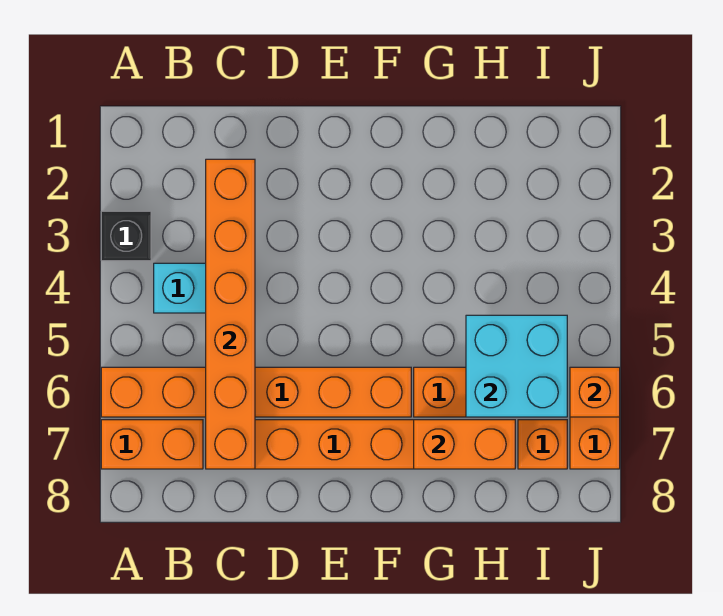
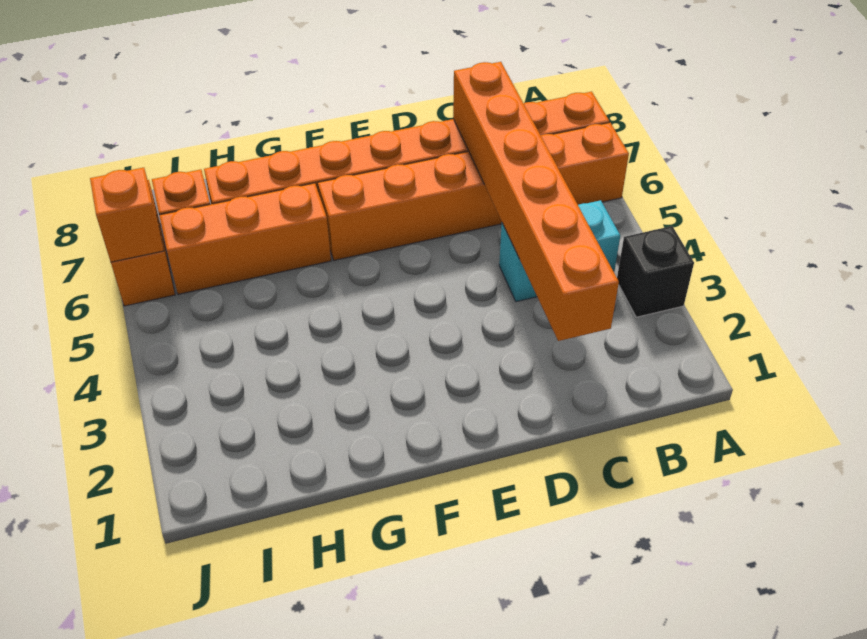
orange brick G7:H7 level 2 -> none
cyan brick H5:I6 level 2 -> none

